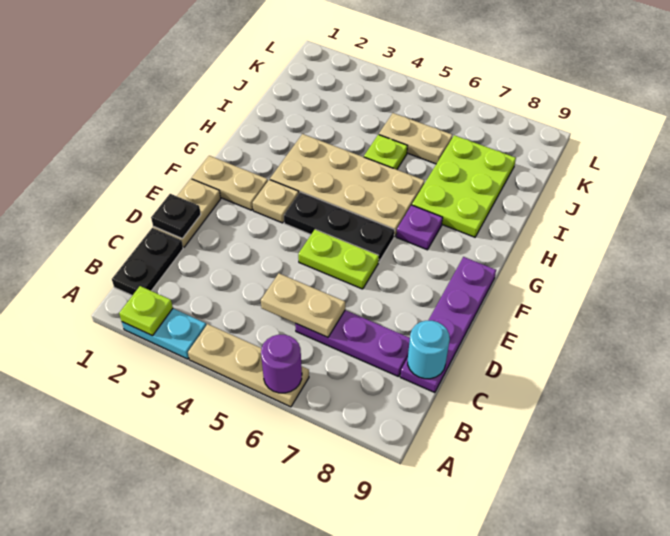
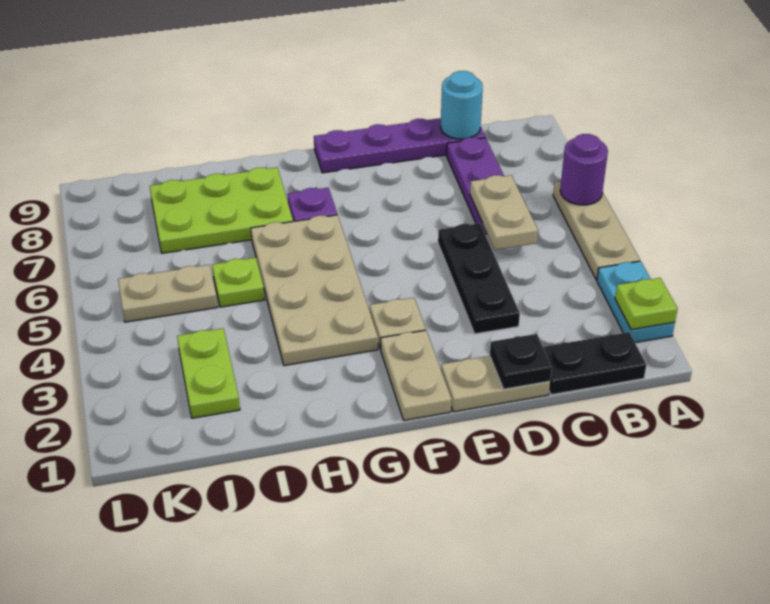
lime plate E5:E6 level 1 -> lime plate J2:J3 level 1
black plate F4:F6 level 1 -> black plate D3:D5 level 1
tan plate J5:J6 level 1 -> tan plate J5:K5 level 1

